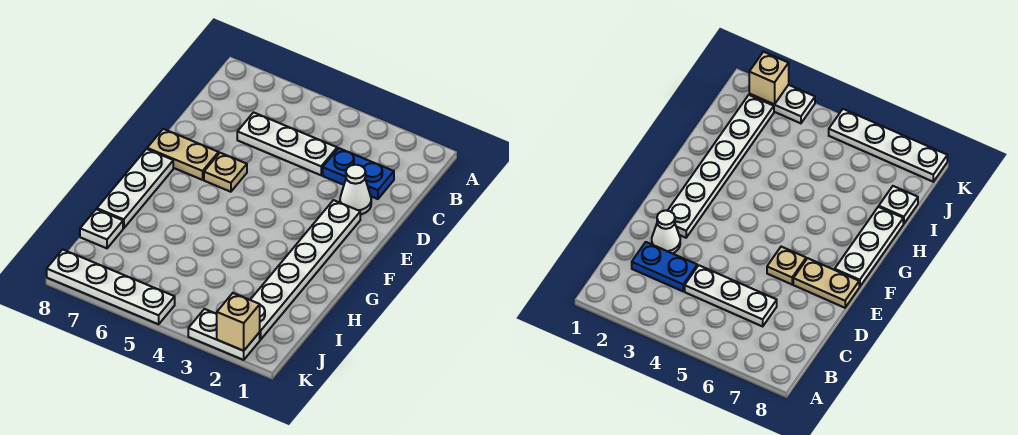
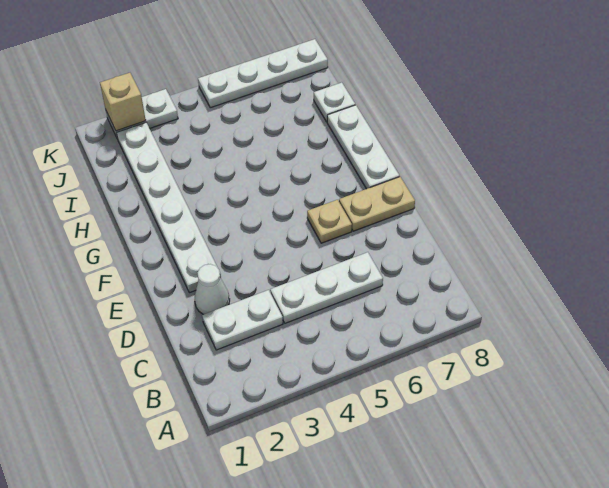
blue plate C2:C3 level 1 -> white plate C2:C3 level 1

